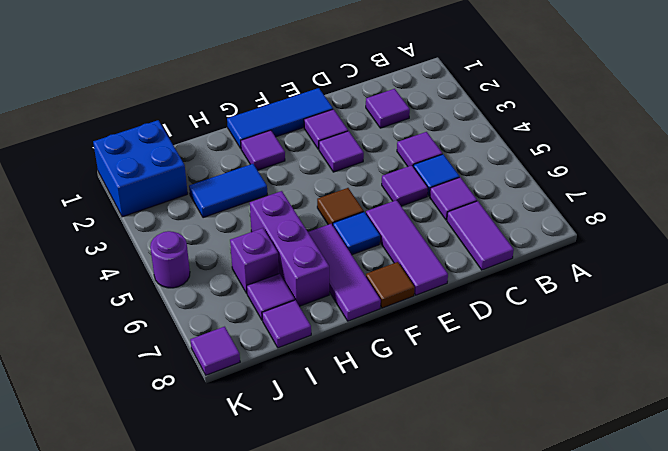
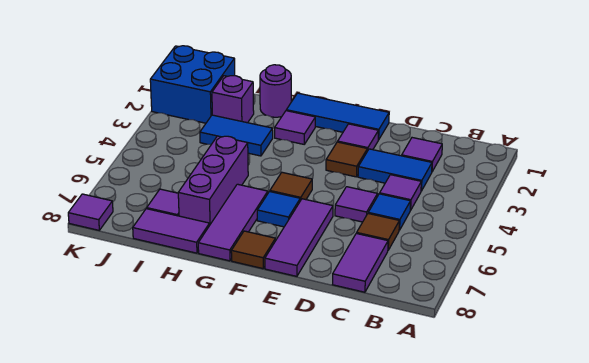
none -> blue tile C3:D3 level 1
purple tile C6 level 1 -> brown tile C6 level 1
purple tile E3 level 1 -> brown tile E3 level 1
purple brick I6 level 1 -> purple brick I2 level 1
purple tile I8 level 1 -> purple tile H8:I8 level 1
purple round brick K5 level 1 -> purple round brick H1 level 1

